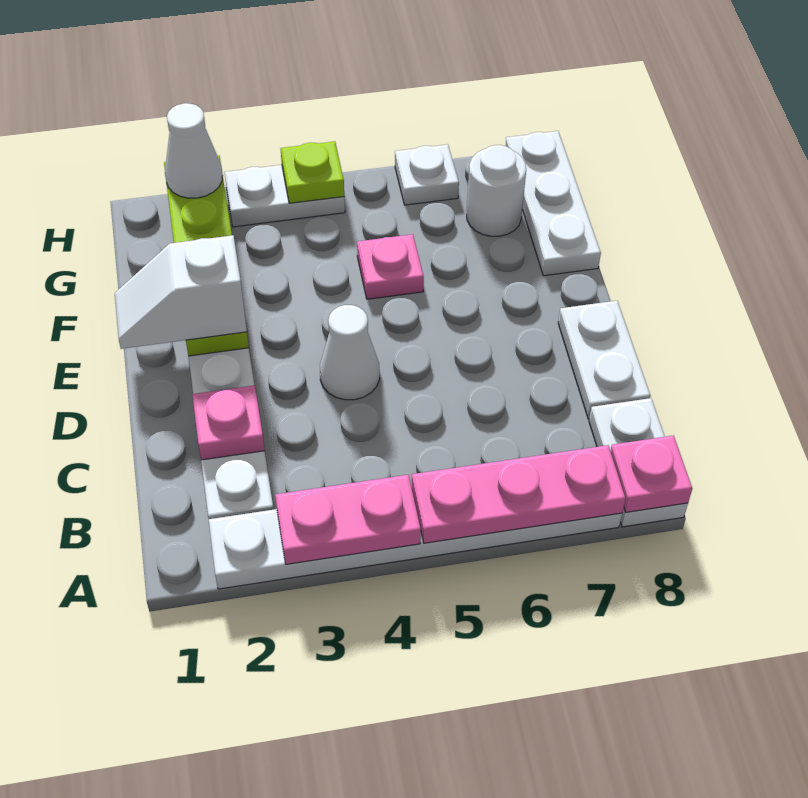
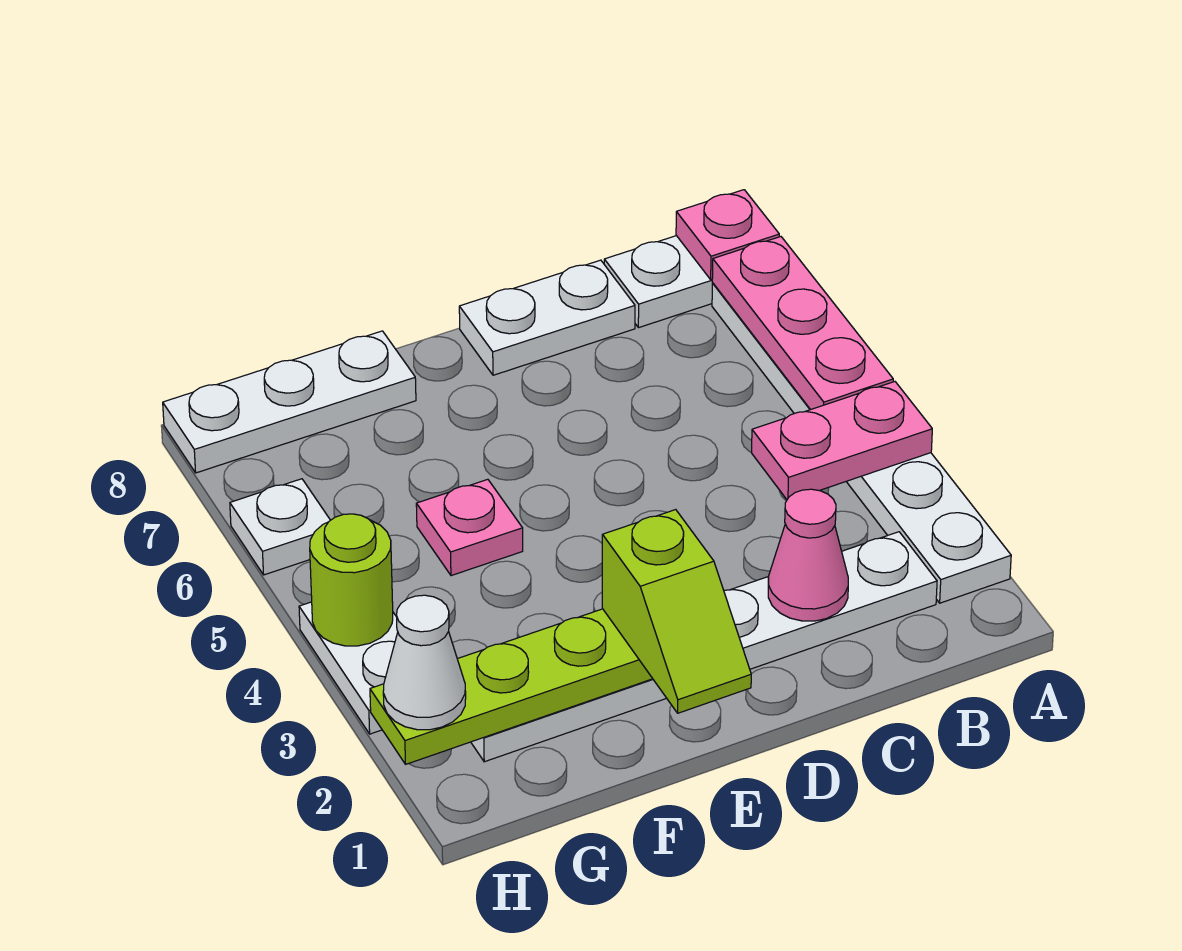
pink plate A3:A4 level 2 -> pink plate A4:B4 level 2
pink plate C2 level 2 -> pink cone C2 level 2
white cone D4 level 1 -> none
white slope E1:E2 level 3 top 2 -> lime slope E1:E2 level 3 top 2
white round brick G7 level 1 -> none
lime plate H4 level 2 -> lime round brick H4 level 2

